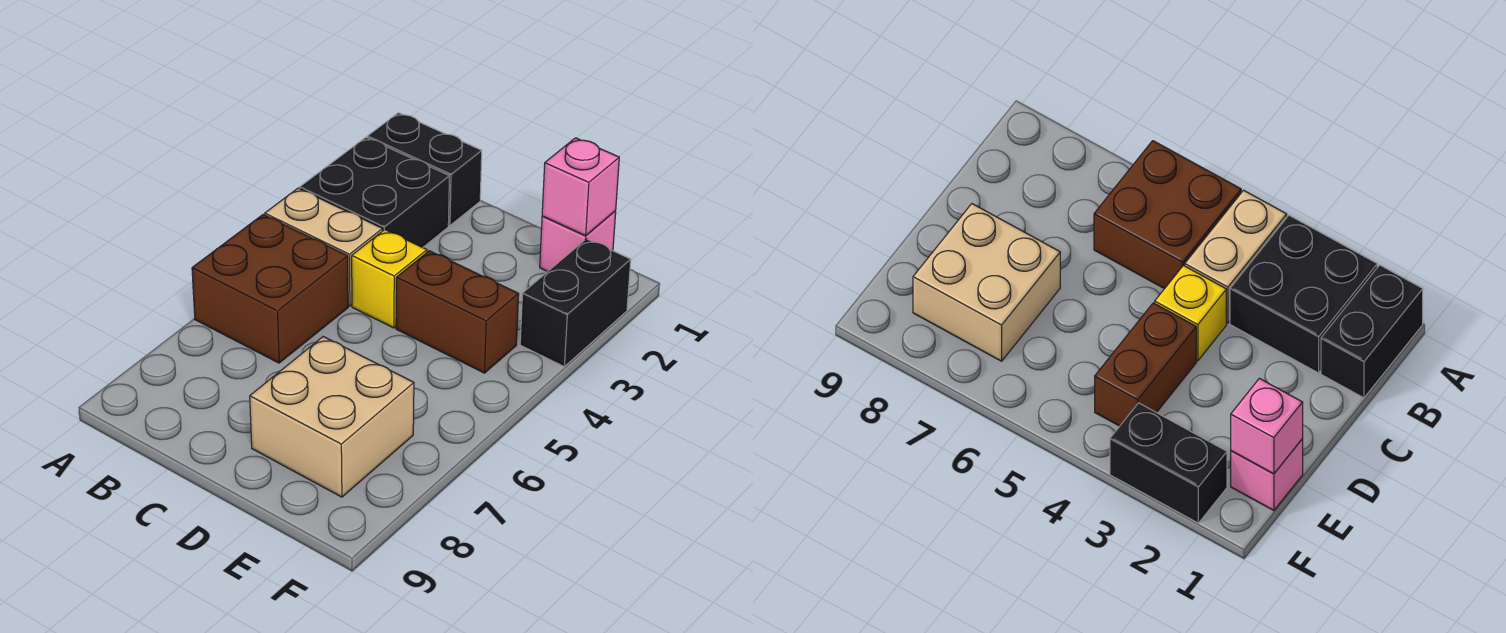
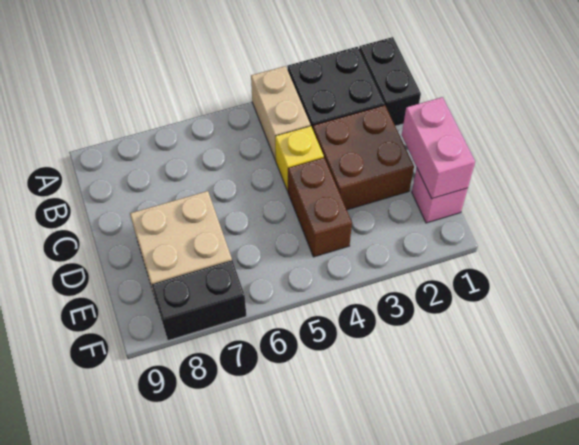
brown brick A5:B6 level 1 -> brown brick C2:D3 level 1
pink brick E1 level 2 -> pink brick D1:E1 level 2
black brick F2:F3 level 1 -> black brick F7:F8 level 1

